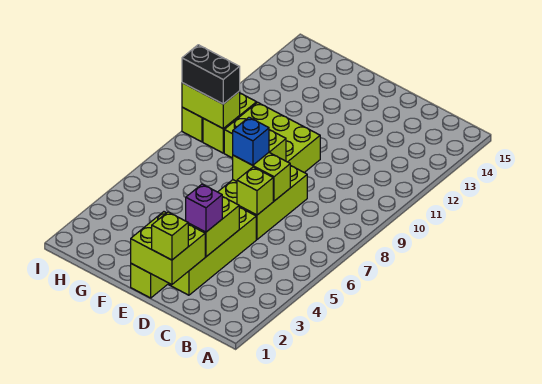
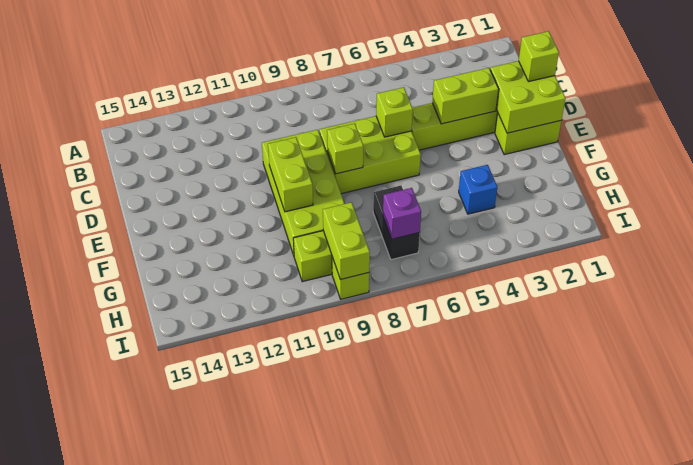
purple brick D3 level 3 -> purple brick H7 level 2
lime brick D7:E7 level 2 -> lime brick E10:F10 level 2
blue brick E7 level 3 -> blue brick G4 level 1
lime brick E9:G10 level 1 -> lime brick D9:G10 level 1
black brick H9:I9 level 3 -> black brick G7:H7 level 1

